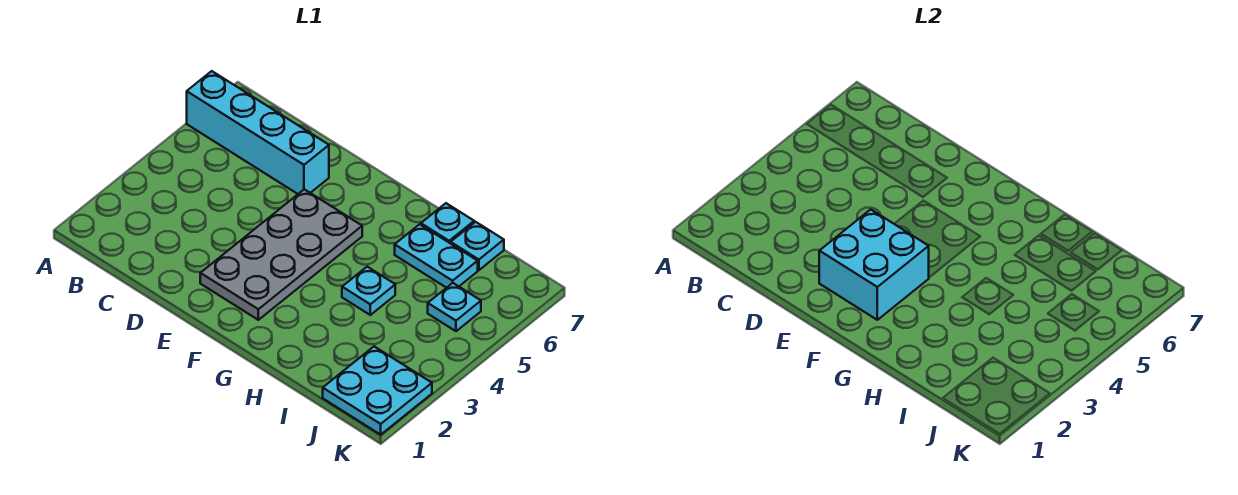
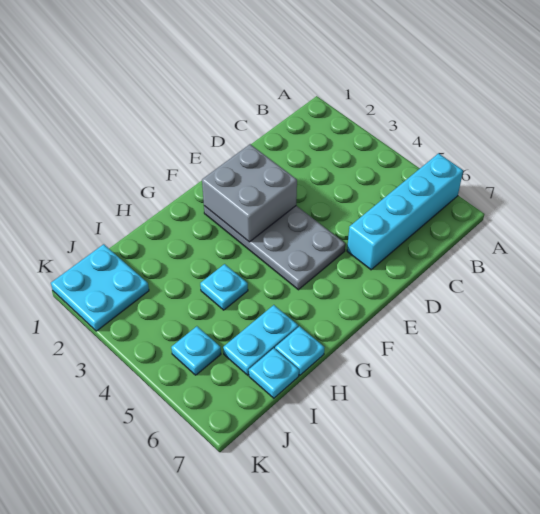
cyan brick E2:F3 level 2 -> grey brick E2:F3 level 2

